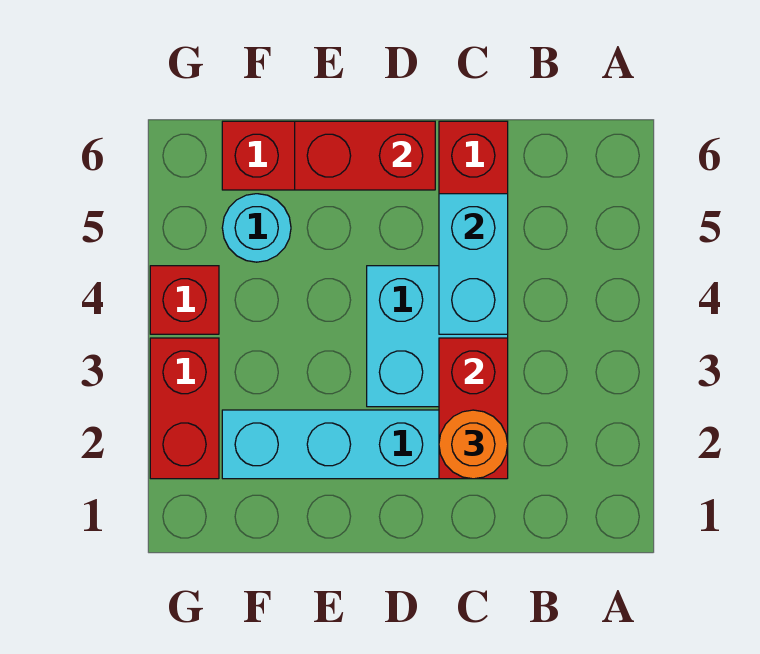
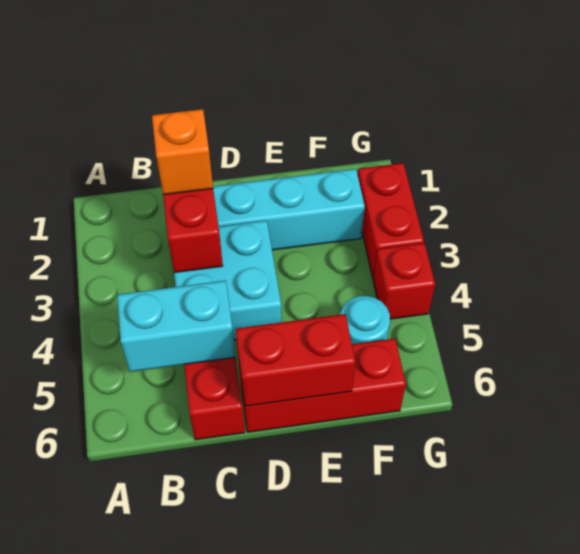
orange round brick C2 level 3 -> orange brick C2 level 3
cyan brick C4:C5 level 2 -> cyan brick B5:C5 level 2

